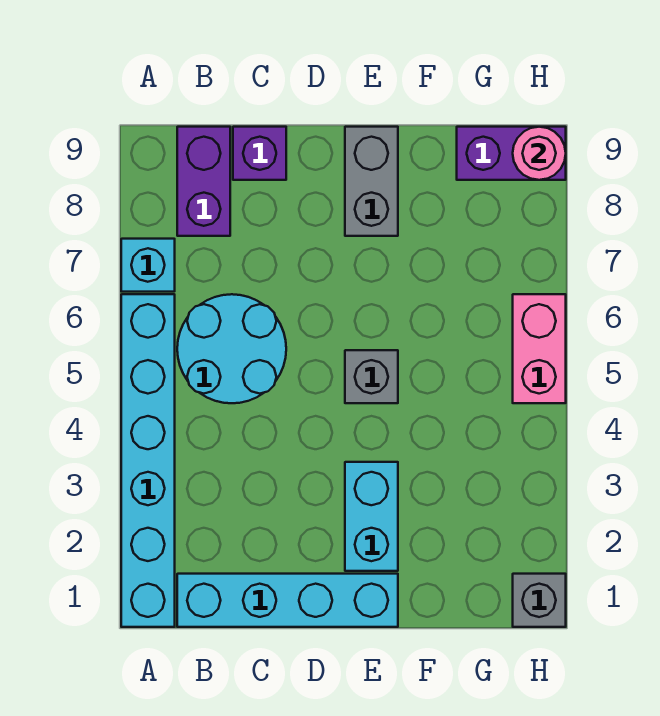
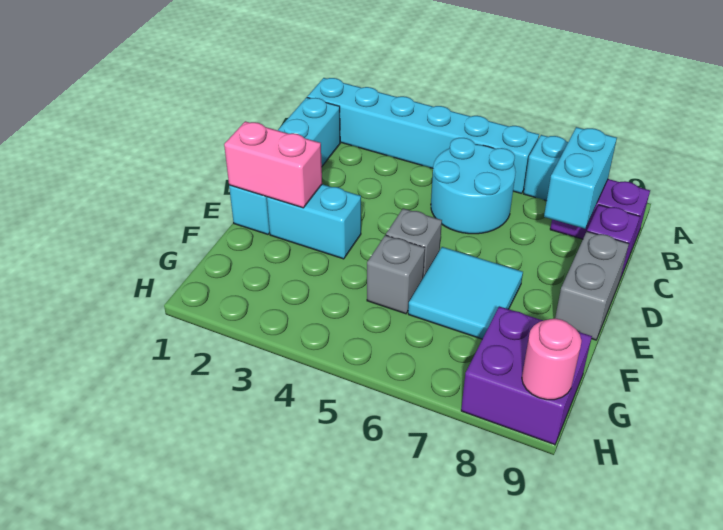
none -> cyan brick B8:C8 level 2
none -> cyan tile E6:F7 level 1
grey brick E8:E9 level 1 -> grey brick D9:E9 level 1
purple brick G9:H9 level 1 -> purple brick G8:H9 level 1
grey brick H1 level 1 -> grey brick F5 level 1
pink brick H5:H6 level 1 -> pink brick E1:E2 level 2

